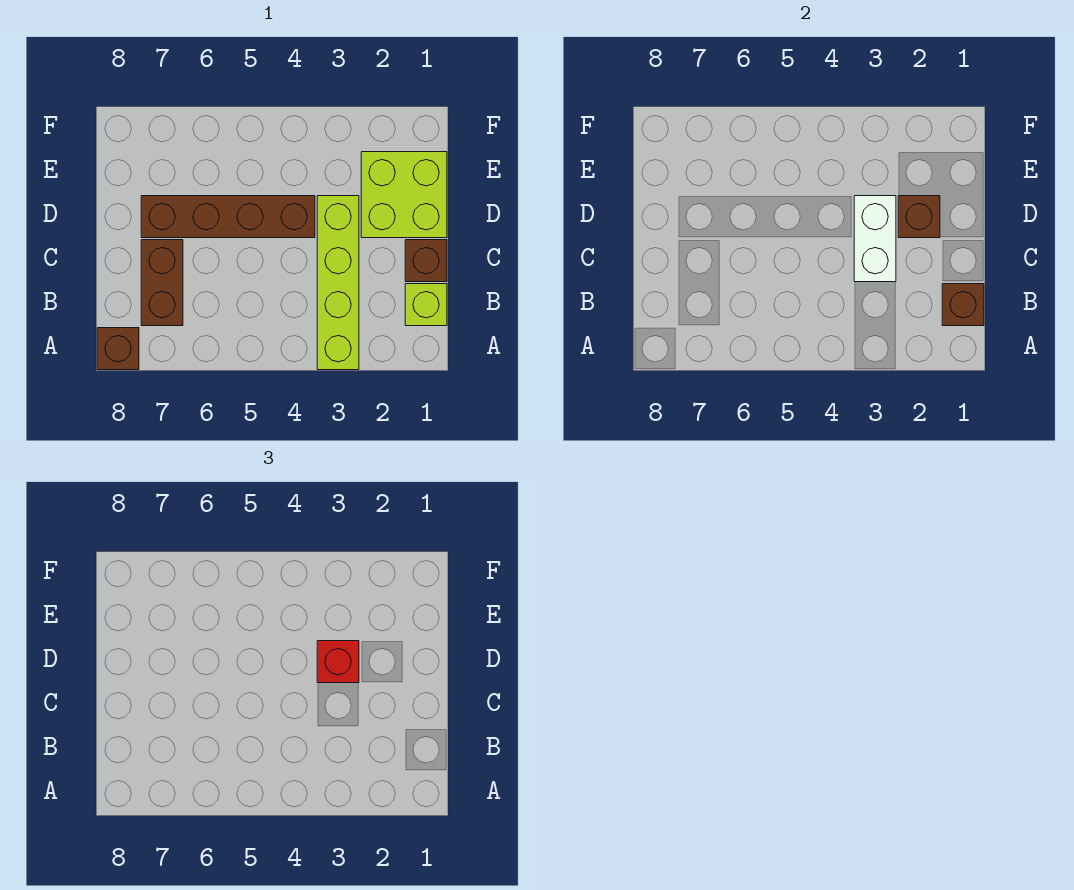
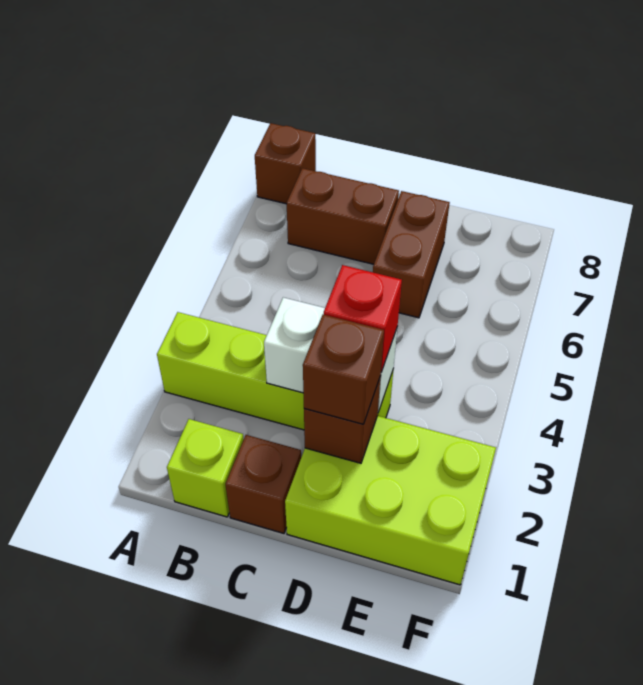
brown brick B1 level 2 -> brown brick D2 level 3
lime brick D1:E2 level 1 -> lime brick D1:F2 level 1
brown brick D4:D7 level 1 -> brown brick D6:D7 level 1

